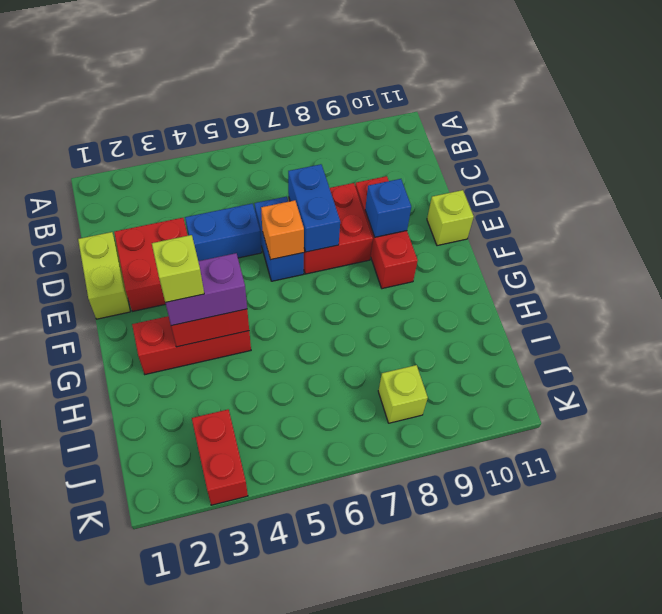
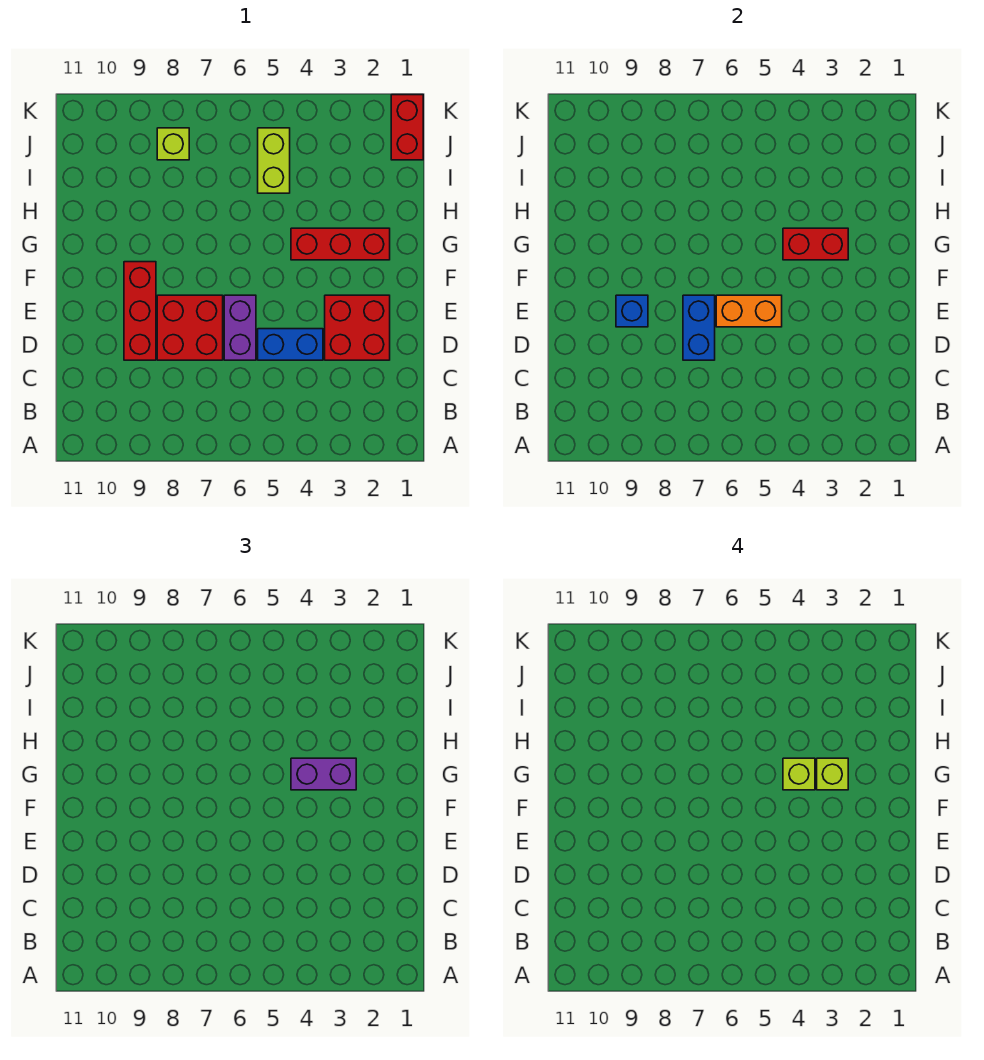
lime brick D1:E1 level 1 -> lime brick I5:J5 level 1
blue brick D6:E6 level 1 -> purple brick D6:E6 level 1
orange brick E6 level 2 -> orange brick E5:E6 level 2
lime brick E11 level 1 -> lime brick G4 level 4
red brick J3:K3 level 1 -> red brick J1:K1 level 1

